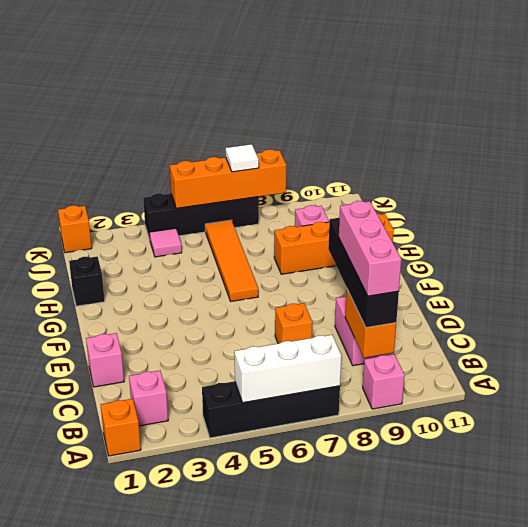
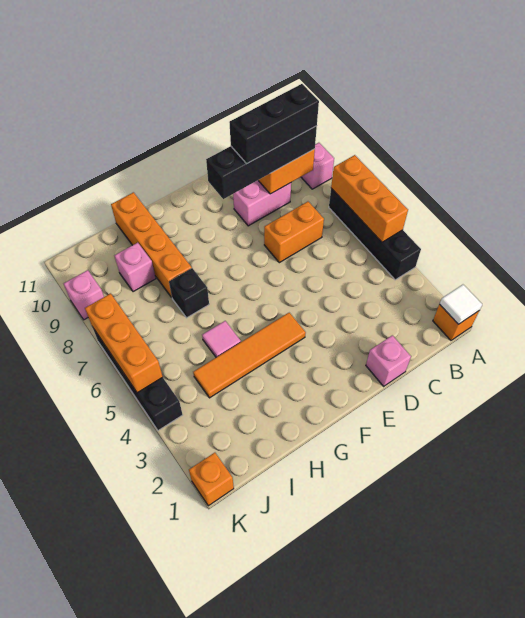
white brick A5:A7 level 2 -> orange brick A5:A7 level 2
pink brick B2 level 1 -> pink brick K9 level 1
pink brick B9:D9 level 4 -> black brick B9:D9 level 4
orange brick D7 level 1 -> orange brick C7:D7 level 1
orange tile G6:J6 level 1 -> orange tile F4:I4 level 1
black brick H1 level 1 -> black brick H7 level 1
pink tile J4 level 1 -> pink tile H5 level 1
orange brick K5:K8 level 2 -> orange brick K5:K7 level 2
white tile K7 level 3 -> white tile A1 level 2

